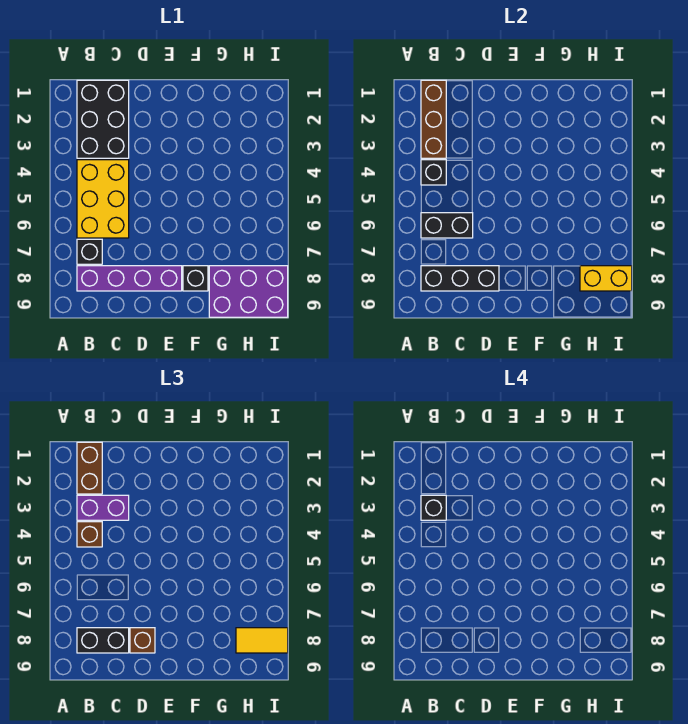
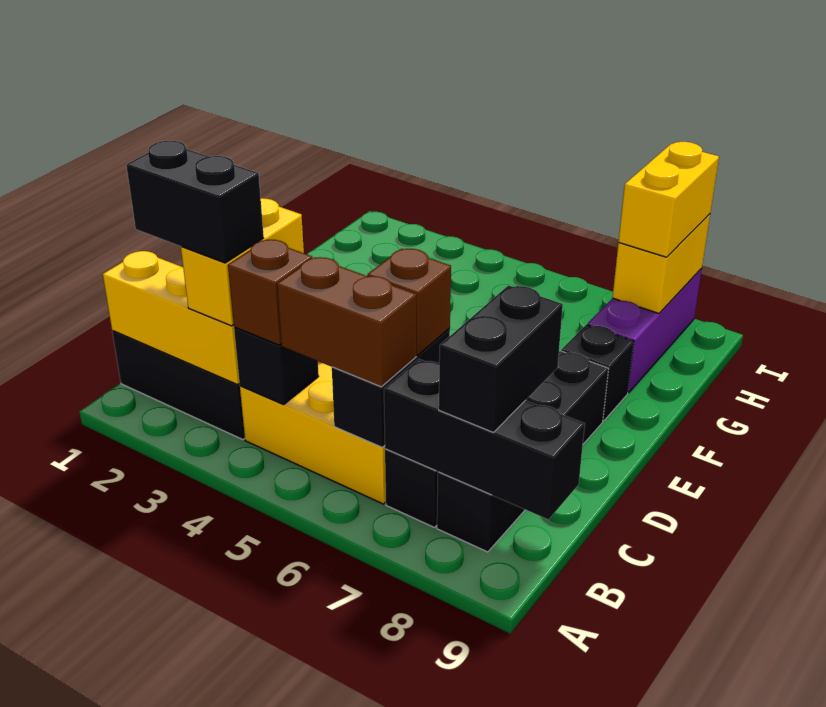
brown brick B1:B3 level 2 -> yellow brick B1:B3 level 2
brown brick B1:B2 level 3 -> brown brick B5:B6 level 3
purple brick B3:C3 level 3 -> yellow brick B3:C3 level 3
black brick B3 level 4 -> black brick B2:B3 level 4
purple brick B8:E8 level 1 -> black brick B8:E8 level 1
black brick B8:D8 level 2 -> black brick B7:B9 level 2
brown brick D8 level 3 -> brown brick C6 level 3
purple brick G8:I9 level 1 -> purple brick G8:I8 level 1
yellow tile H8:I8 level 3 -> yellow brick H8:I8 level 3

